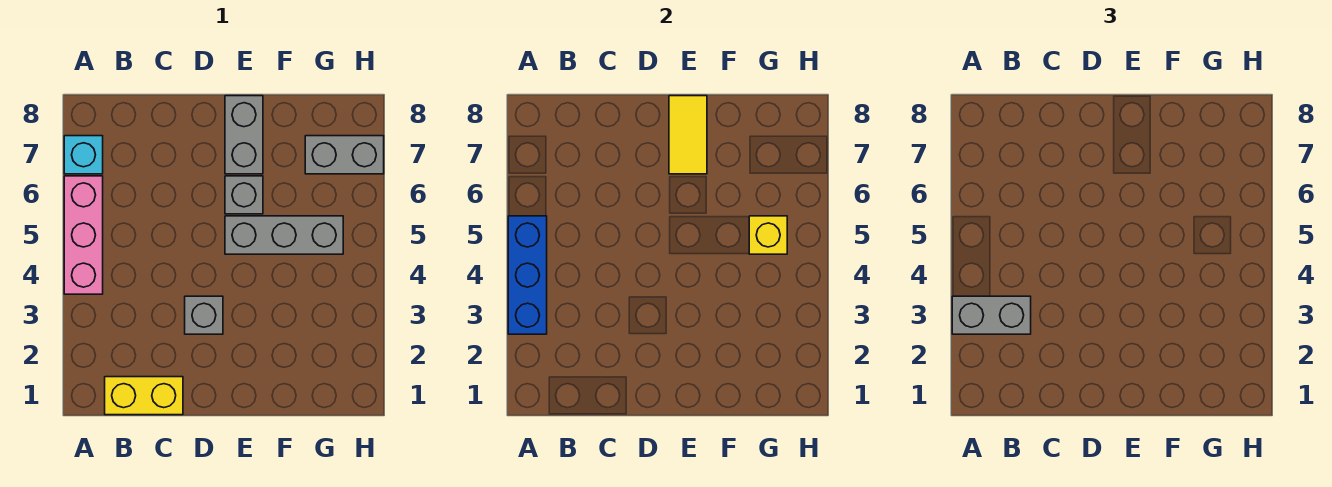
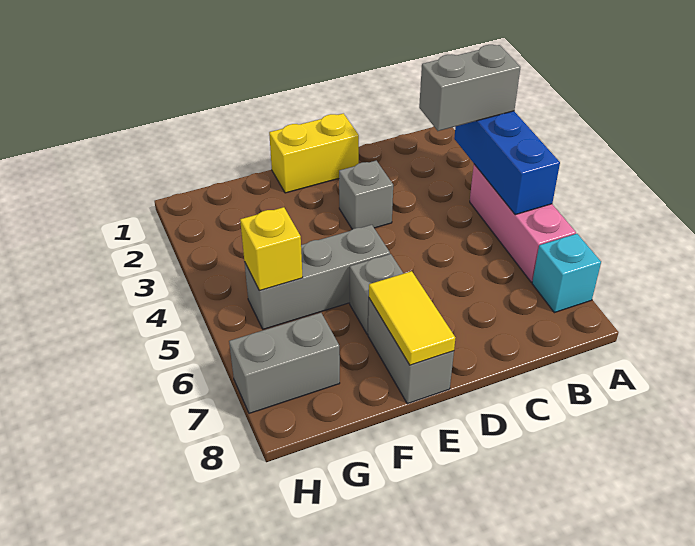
yellow brick B1:C1 level 1 -> yellow brick D1:E1 level 1

